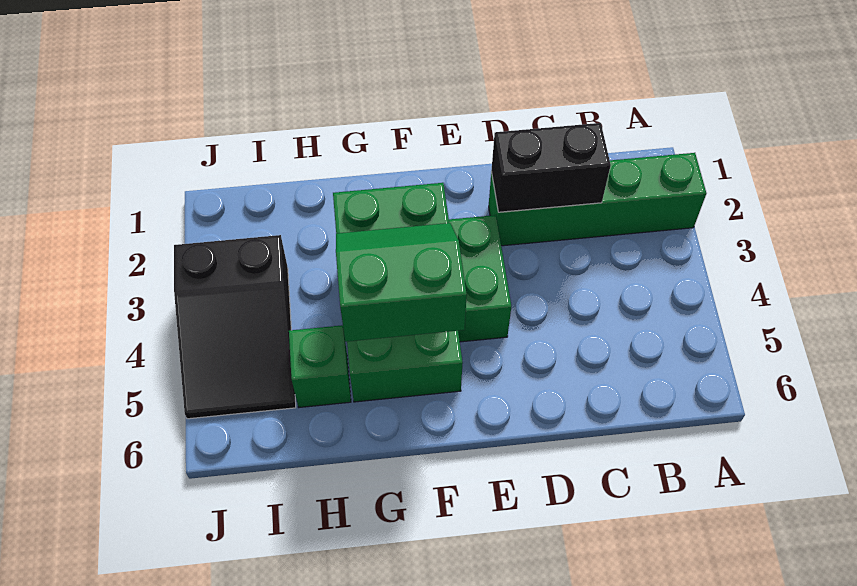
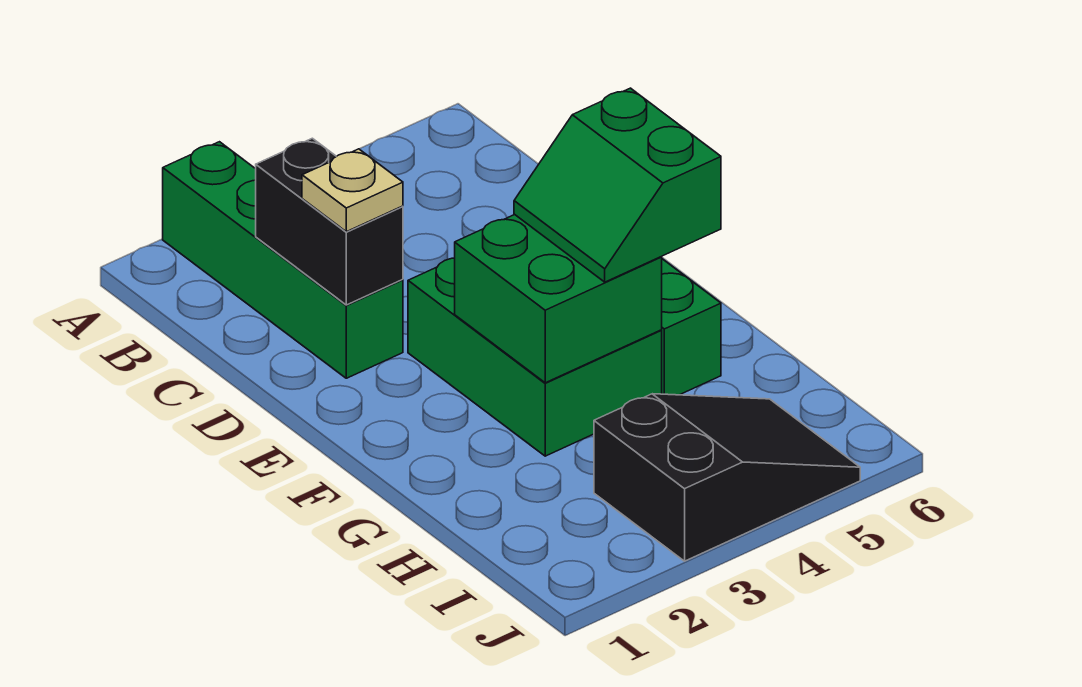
none -> tan plate D2 level 3
green brick H5 level 1 -> none

